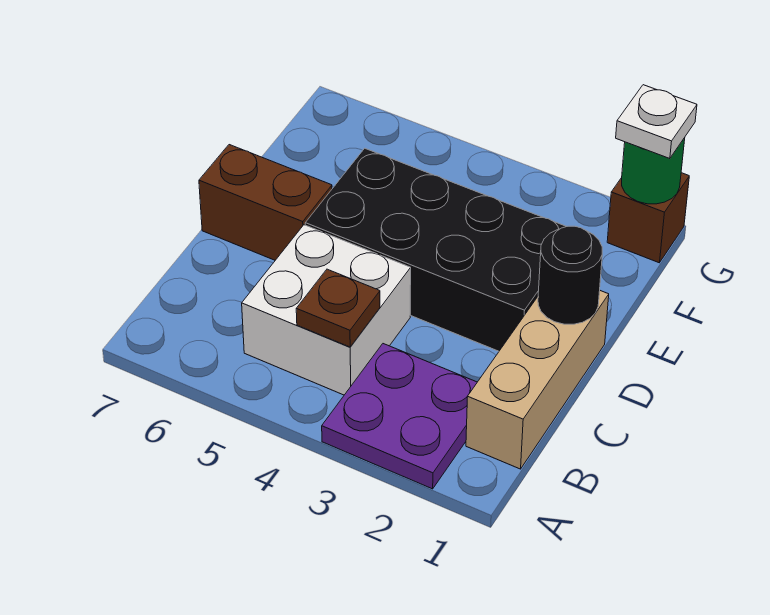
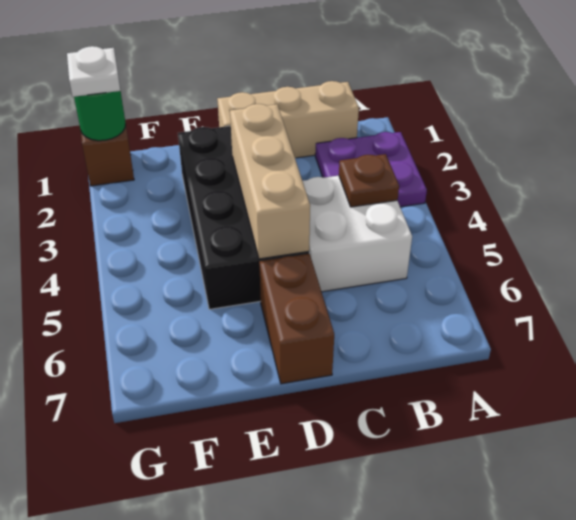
black round brick D1 level 2 -> none
none -> tan brick D3:D5 level 2

